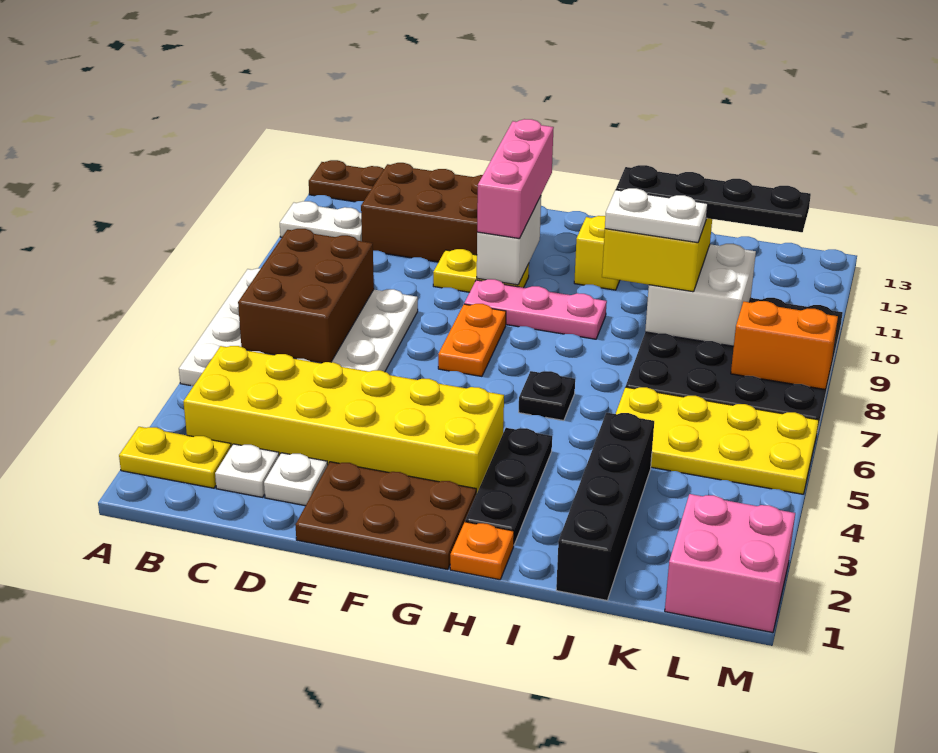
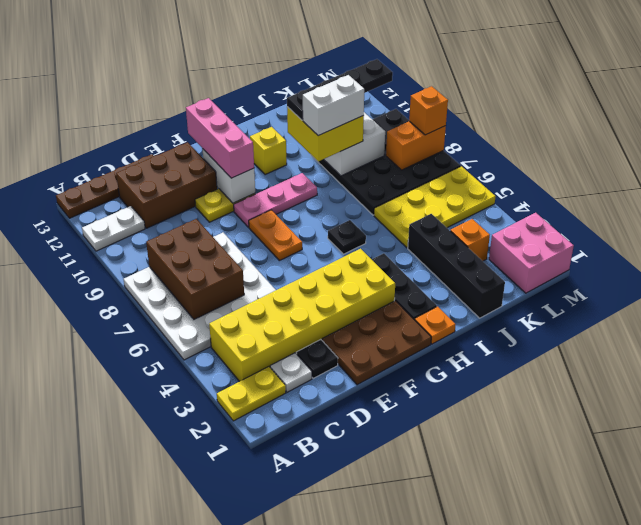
white plate D2 level 1 -> black plate D2 level 1
white plate I9:J9 level 4 -> white brick I9:J9 level 4
none -> orange brick K3 level 1
none -> orange brick M8 level 3

